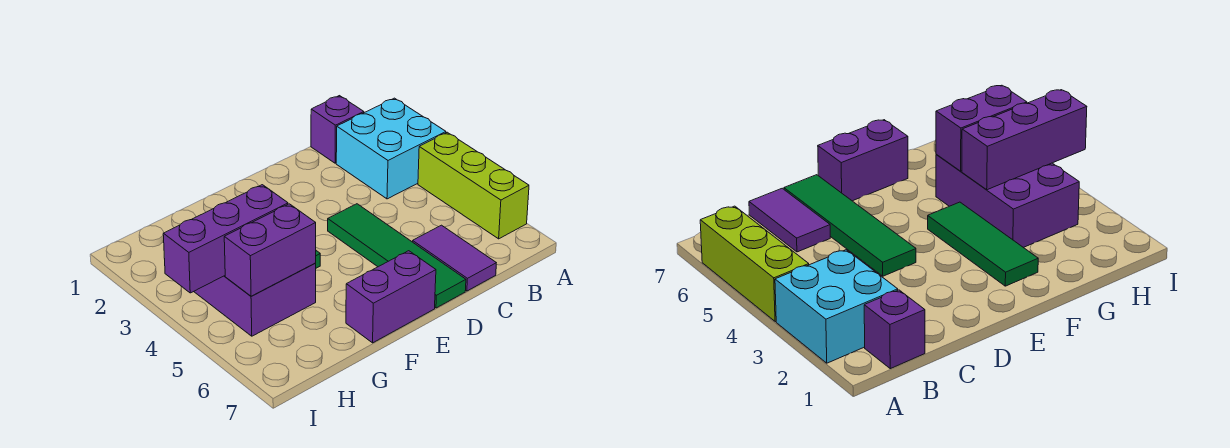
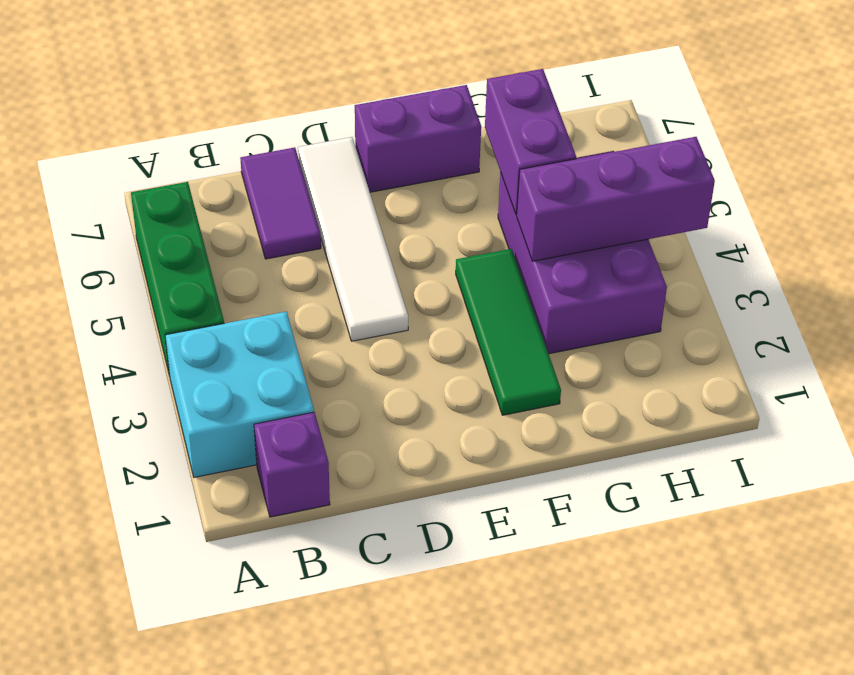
lime brick A4:A6 level 1 -> green brick A4:A6 level 1
green tile D4:D7 level 1 -> white tile D4:D7 level 1
purple brick G5:H5 level 2 -> purple brick G5:G6 level 2

